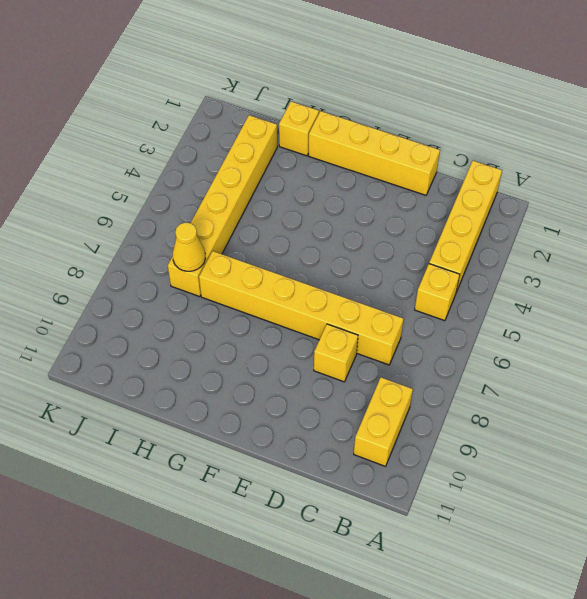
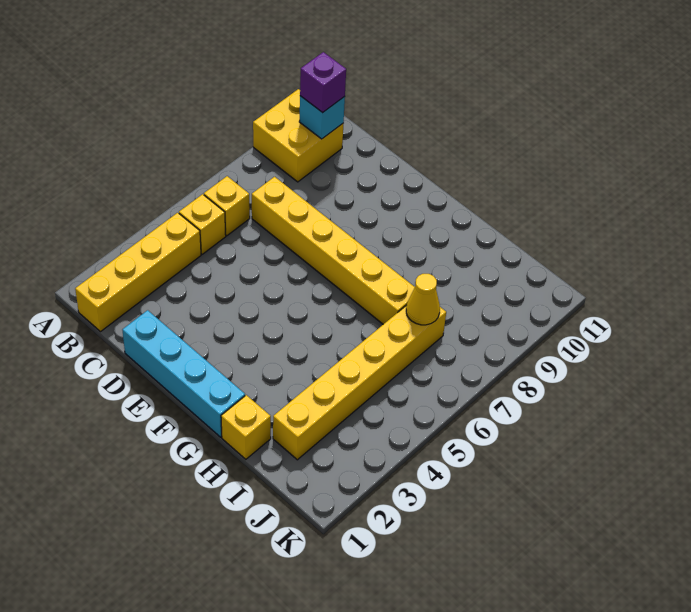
yellow brick B9:B10 level 1 -> yellow brick A9:B10 level 1
none -> cyan brick B10 level 2
none -> purple brick B10 level 3
yellow brick D1:G1 level 1 -> cyan brick D1:G1 level 1
yellow brick D8 level 1 -> yellow brick B6 level 1

